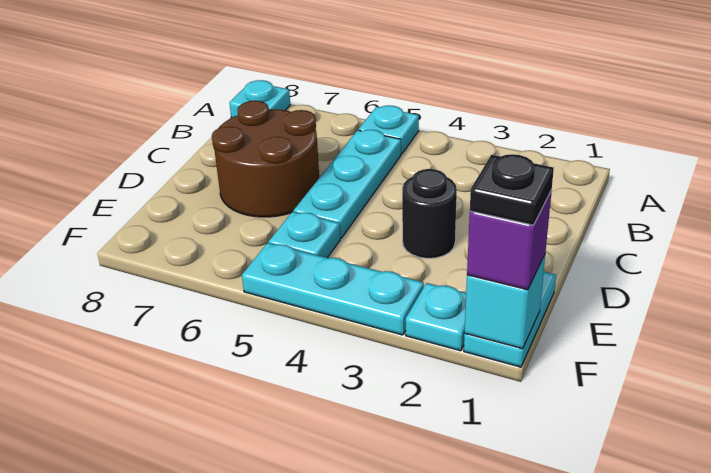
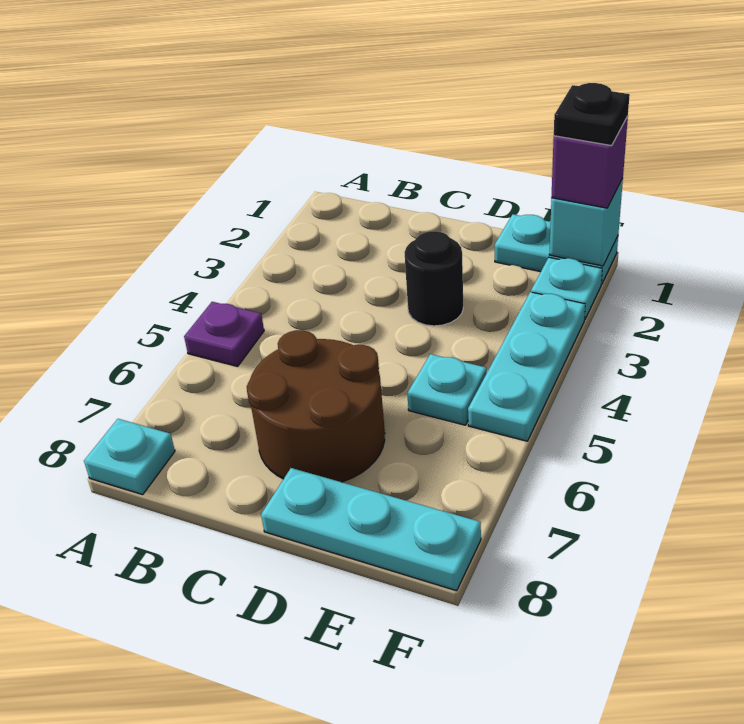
cyan plate A5 level 1 -> purple plate A5 level 1
cyan plate B5:D5 level 1 -> cyan plate D8:F8 level 1

